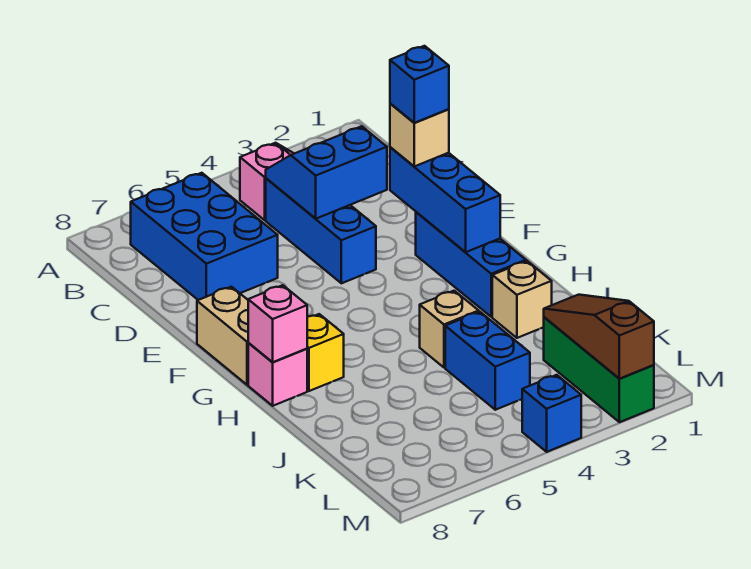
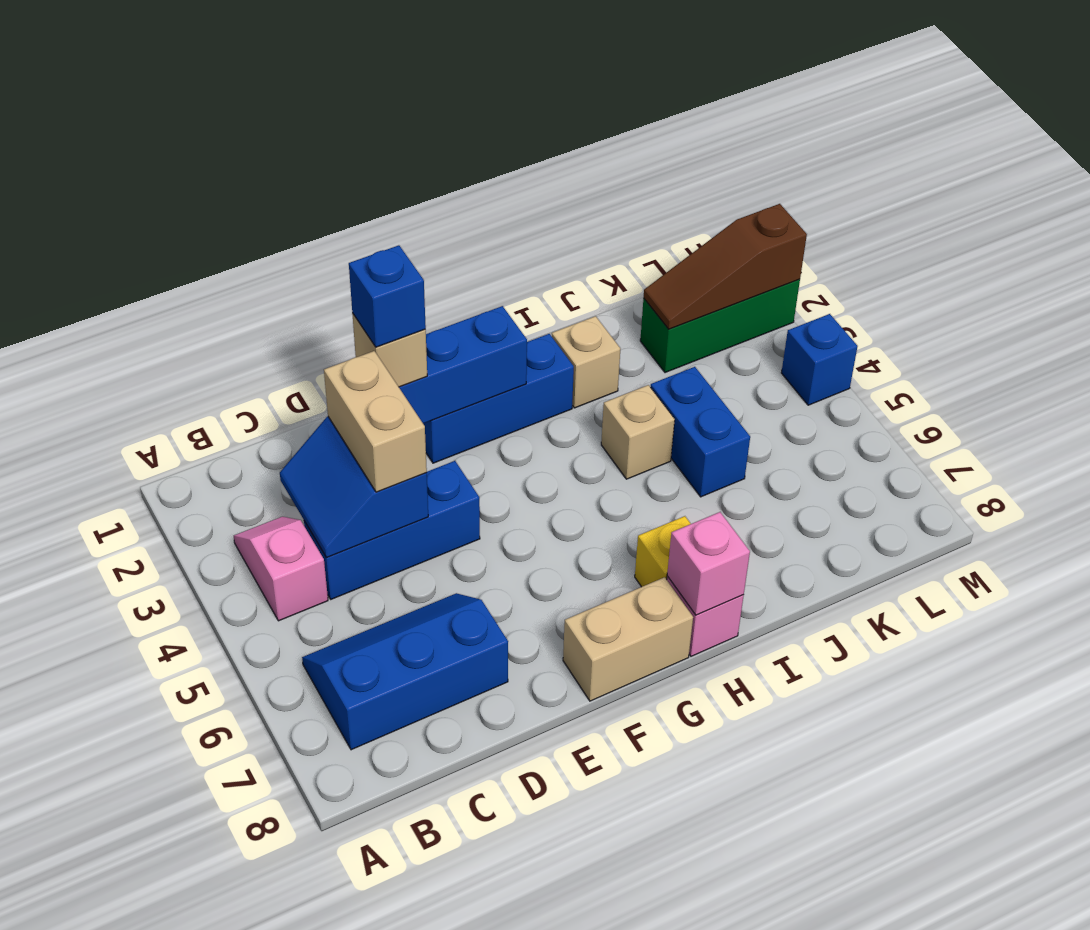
blue brick B6:D7 level 1 -> blue slope B6:D7 level 1 top 7
none -> tan brick D3:D4 level 3
blue brick J4:K4 level 1 -> blue brick J4:J5 level 1

